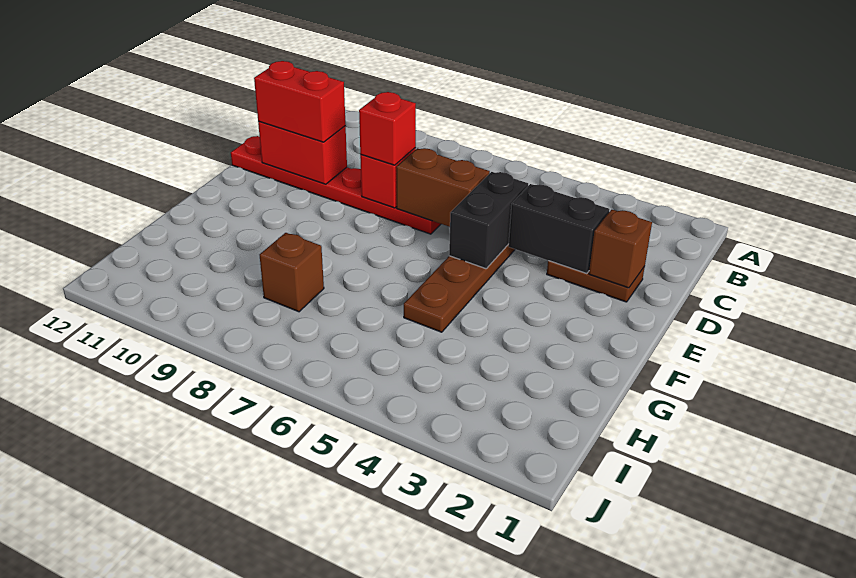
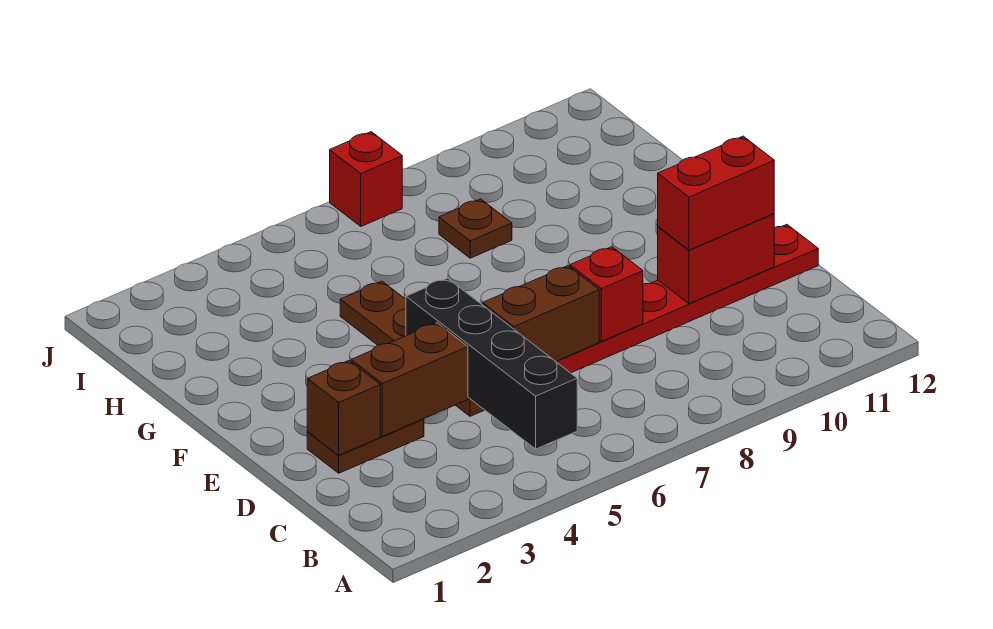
black brick D3:D4 level 2 -> brown brick D3:D4 level 2
black brick D5:E5 level 2 -> black brick B5:E5 level 2
red brick D8 level 3 -> red brick J7 level 1
brown brick H8 level 1 -> brown plate H8 level 1

